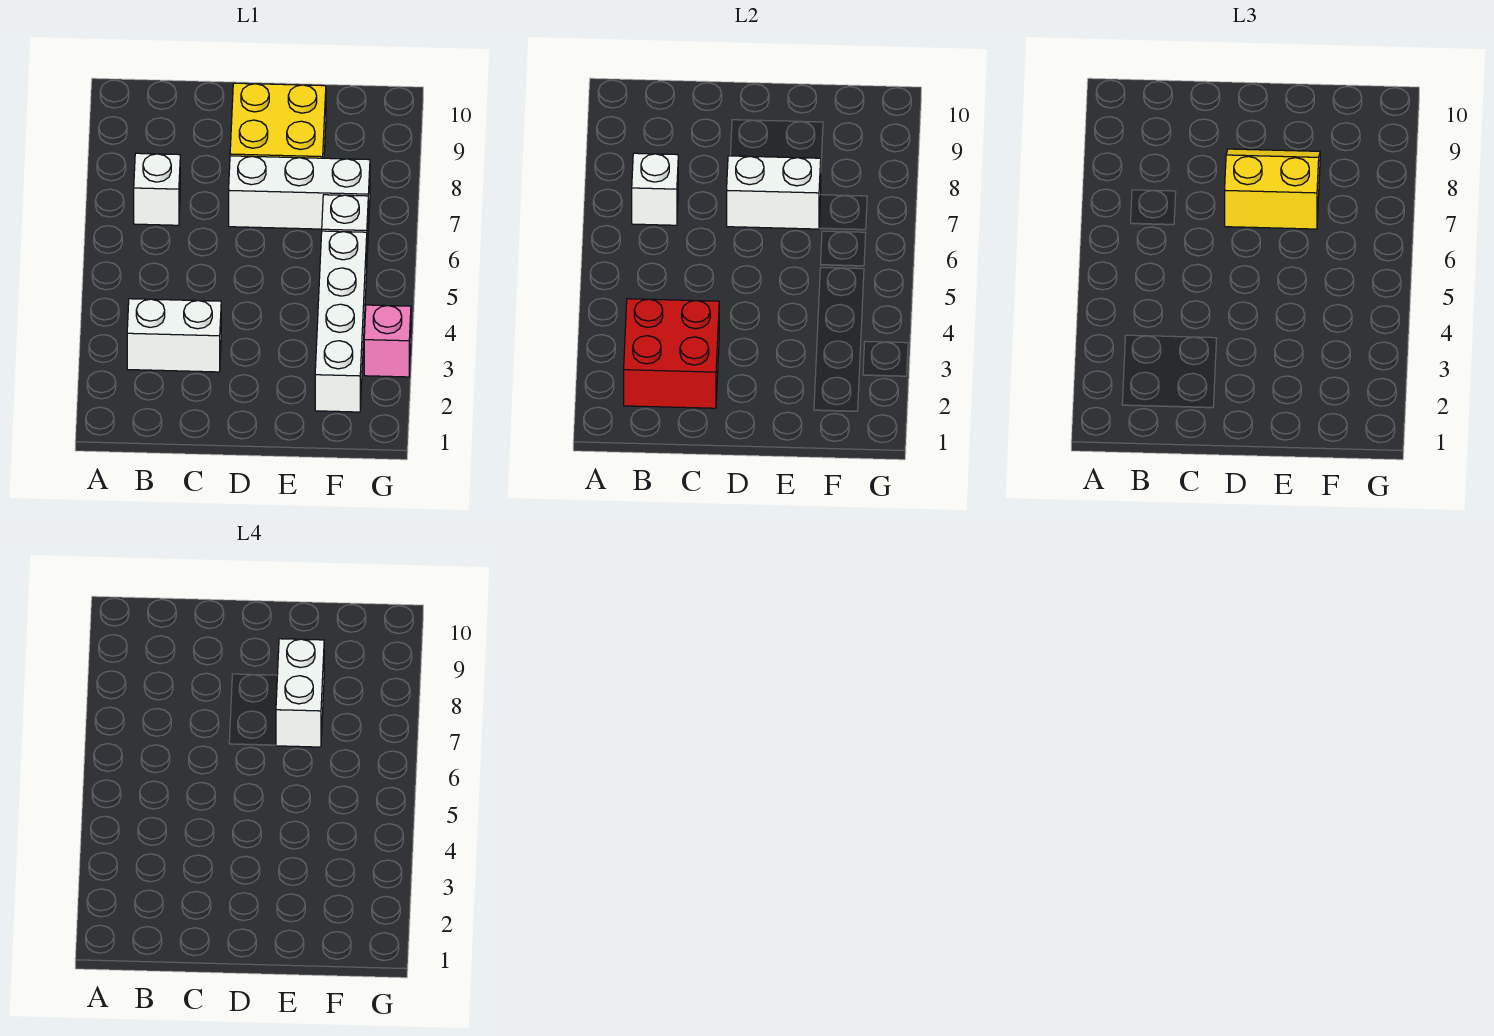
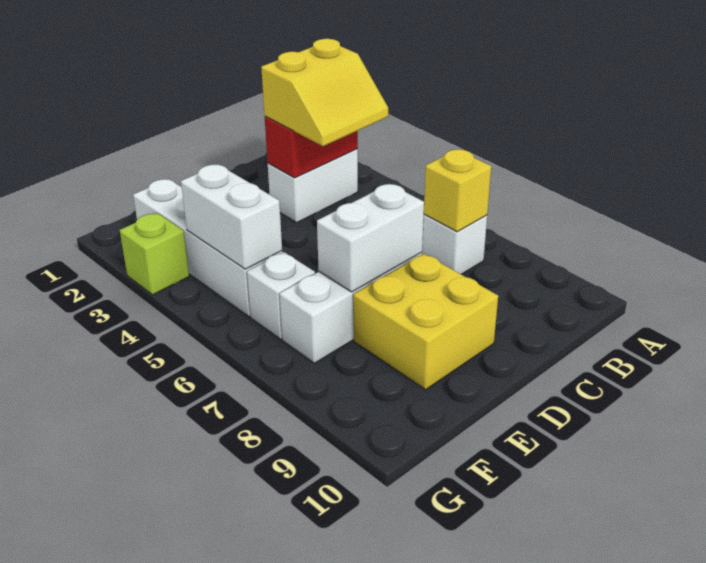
red brick B2:C3 level 2 -> red brick B3:C3 level 2
white brick B7 level 2 -> yellow brick B7 level 2
yellow slope D7:E8 level 3 top 7 -> yellow slope B3:C4 level 3 top 3
white brick E7:E8 level 4 -> white brick F4:F5 level 2
pink brick G3 level 1 -> lime brick G3 level 1

